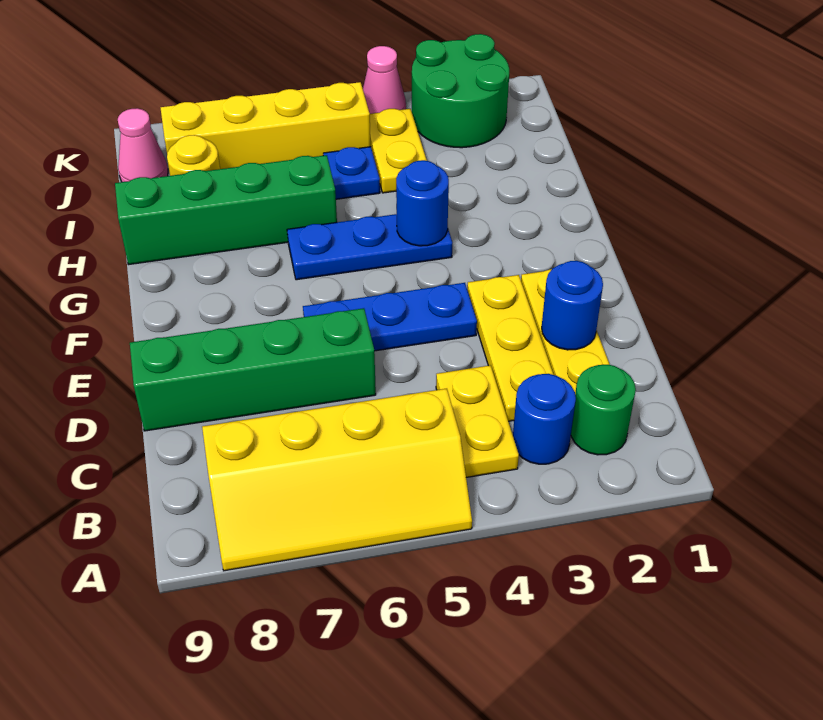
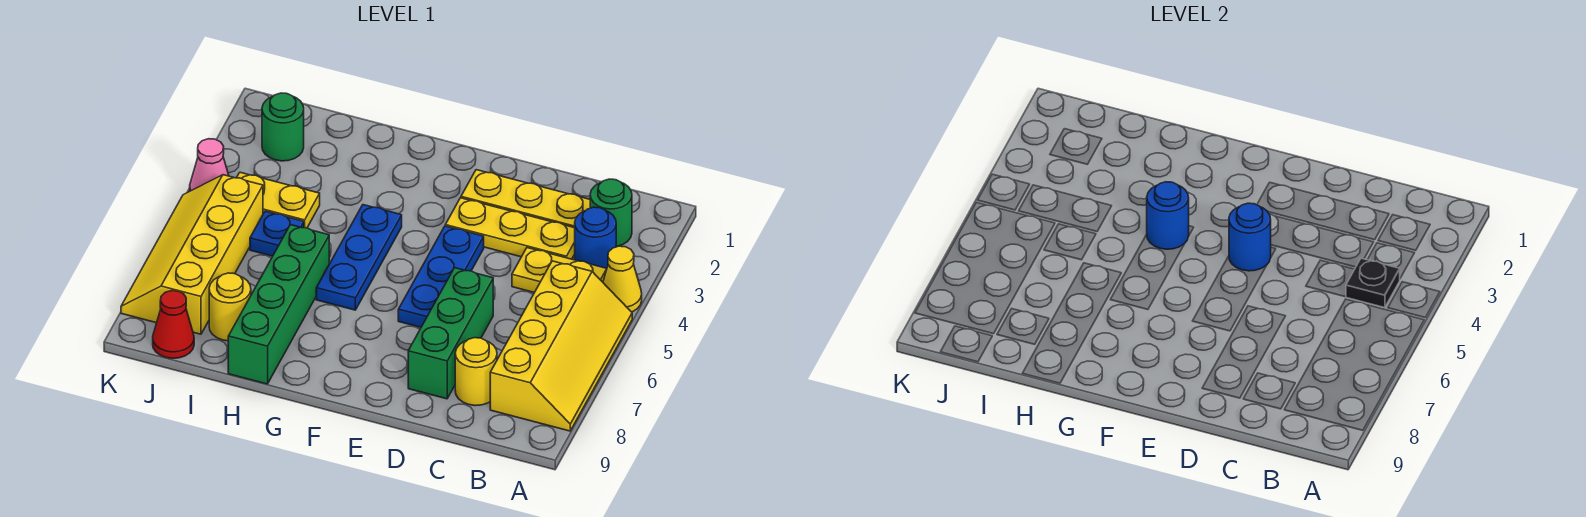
none -> yellow cone A4 level 1
none -> black plate B4 level 2
none -> yellow round brick C8 level 1
blue round brick D2 level 2 -> blue round brick E4 level 2
green brick D6:D9 level 1 -> green brick D6:D8 level 1
green round brick J2:K3 level 1 -> green round brick J2 level 1
pink cone J9 level 1 -> red cone J9 level 1

